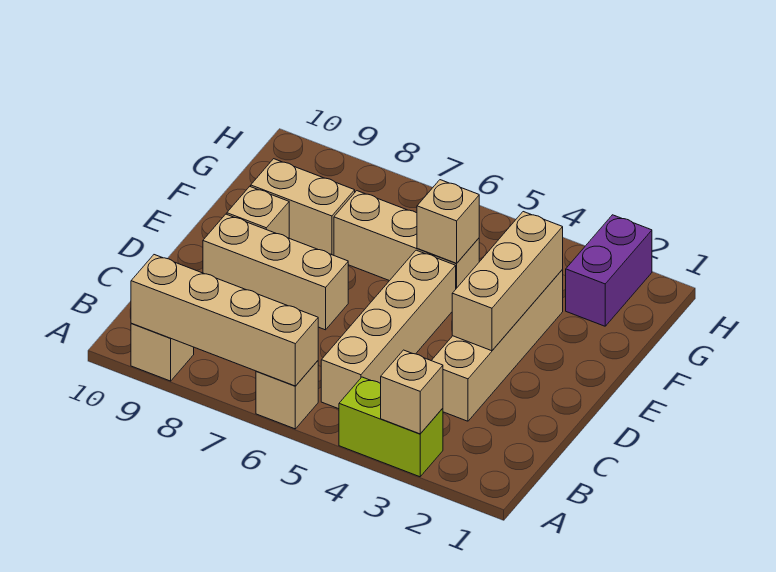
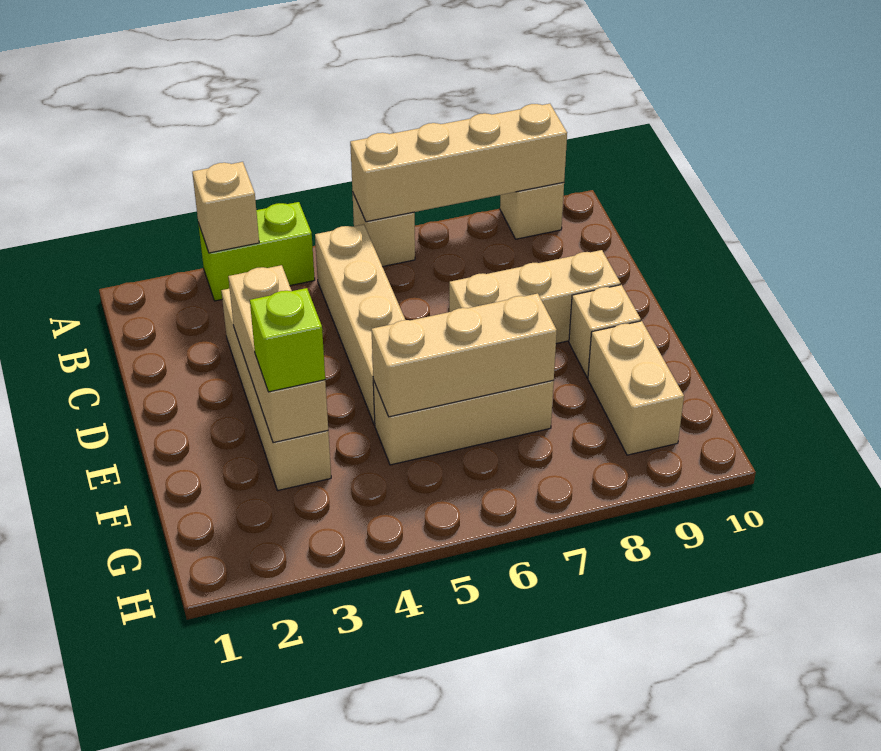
none -> lime brick F3 level 3
tan brick F5 level 2 -> tan brick F5:F7 level 2
tan brick F8:F9 level 1 -> tan brick F9:G9 level 1
purple brick G2:H2 level 1 -> none

